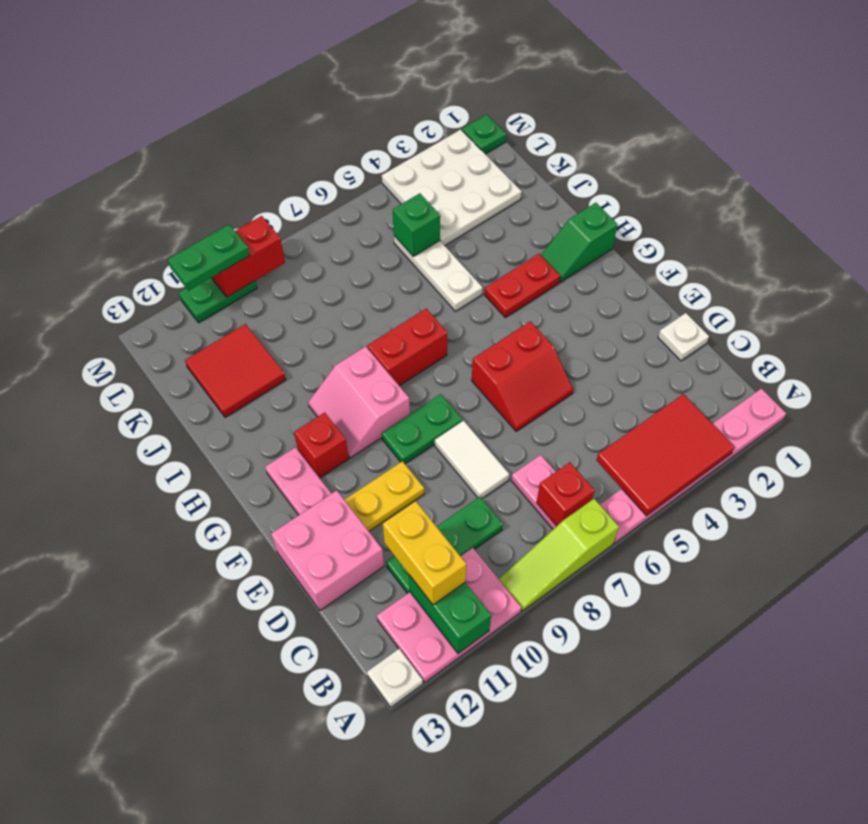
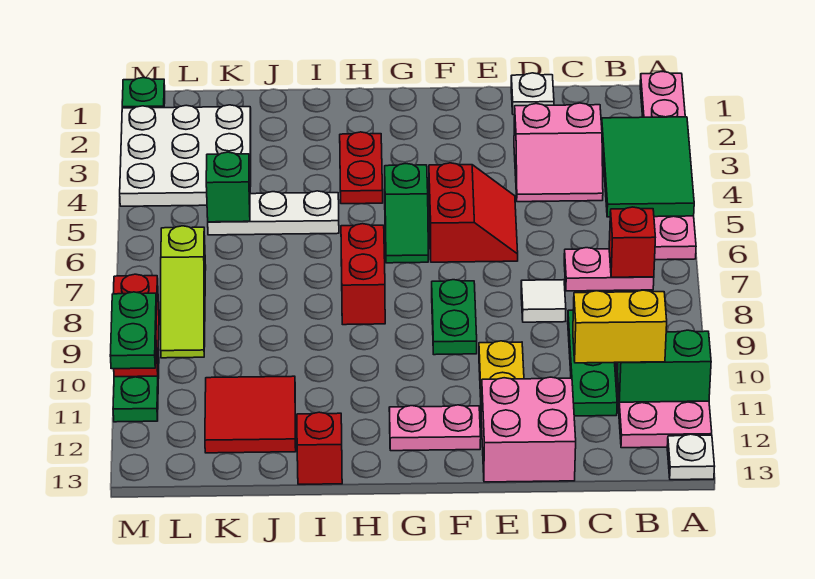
red tile A3:B5 level 2 -> green tile A3:B5 level 2
lime slope A7:A9 level 1 top 7 -> lime slope L7:L9 level 1 top 7
white tile D8:E8 level 1 -> white tile D8 level 1
pink slope G9:H10 level 1 top 9 -> pink slope C3:D4 level 1 top 3
red brick G11 level 1 -> red brick I13 level 1
green slope H1:H2 level 1 top 1 -> green slope G5:G6 level 1 top 5

